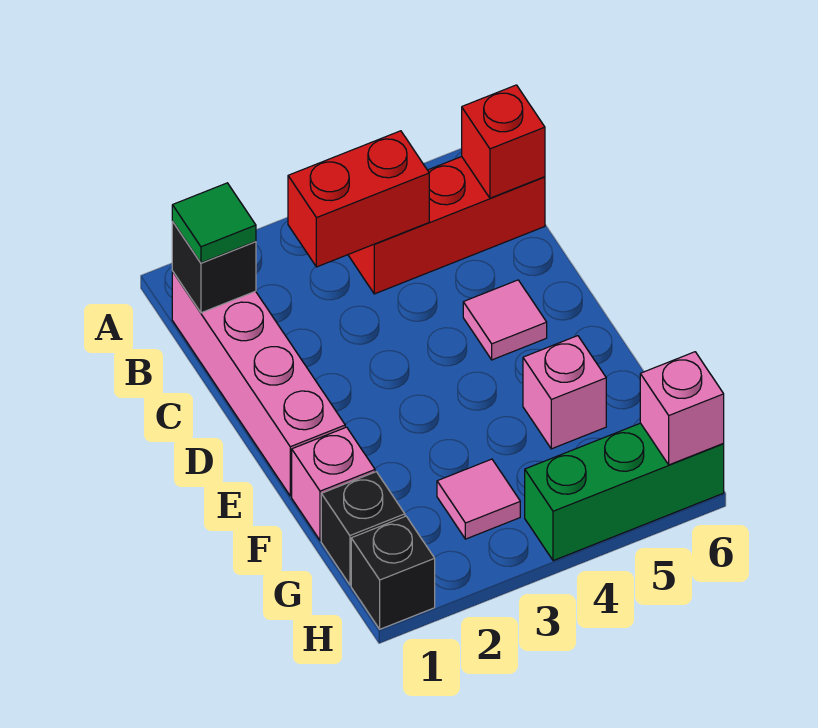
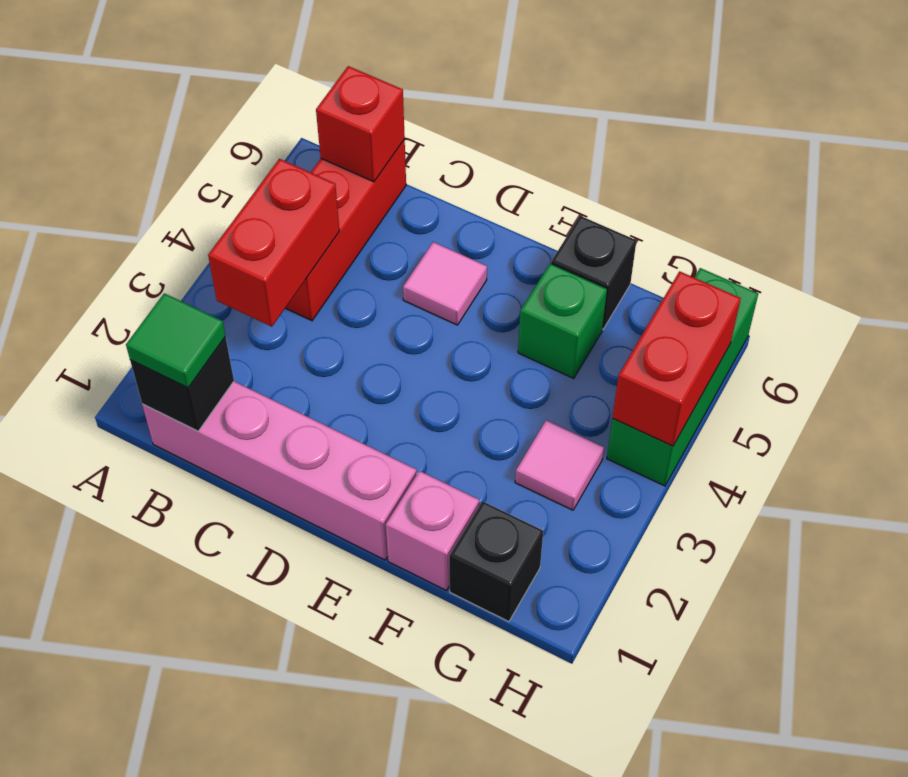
pink brick F5 level 1 -> green brick F5 level 1
black brick H1 level 1 -> black brick F6 level 1
none -> red brick H4:H5 level 2
pink brick H6 level 2 -> none

